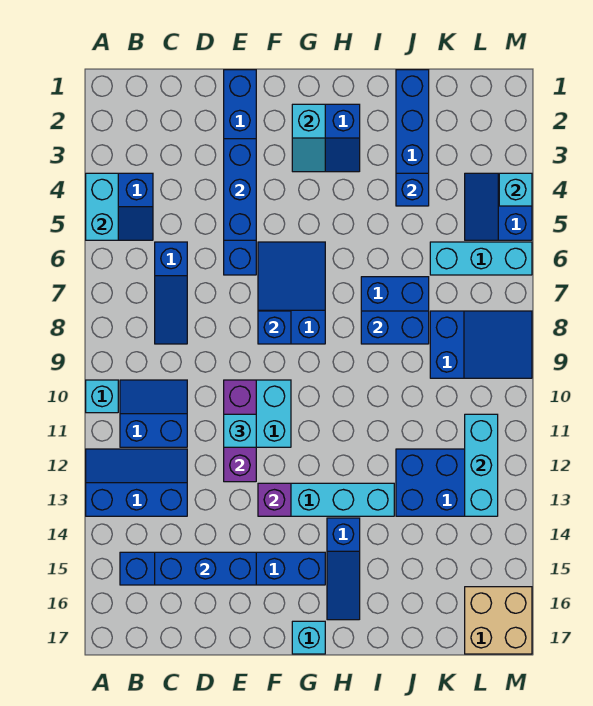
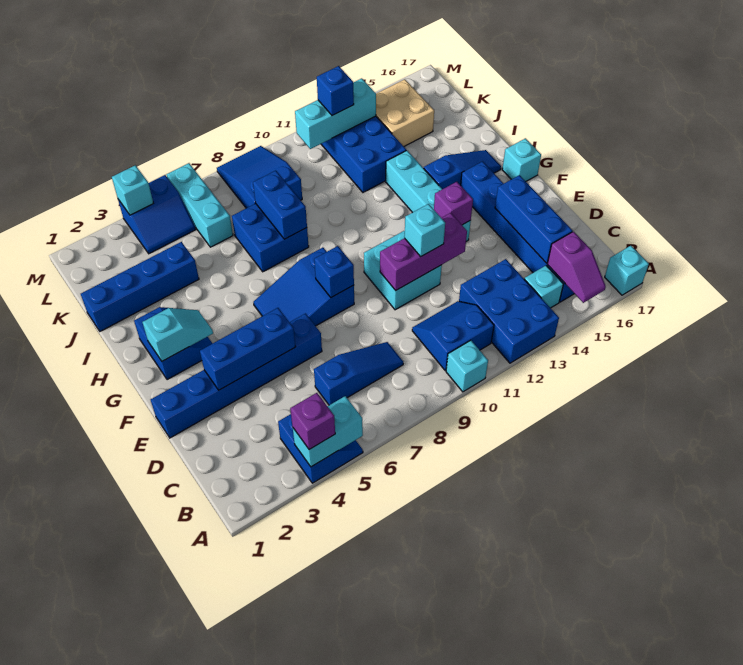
none -> purple brick A4 level 3
blue slope A12:C13 level 1 top 13 -> blue brick A12:C13 level 1
none -> purple slope A15:B15 level 2 top B
none -> cyan brick A17 level 1
blue slope B10:C11 level 1 top 11 -> blue slope B10:C11 level 1 top B
none -> cyan brick B14 level 1
blue brick J4 level 2 -> blue brick L12 level 3
tan brick L16:M17 level 1 -> tan brick K14:L15 level 1

